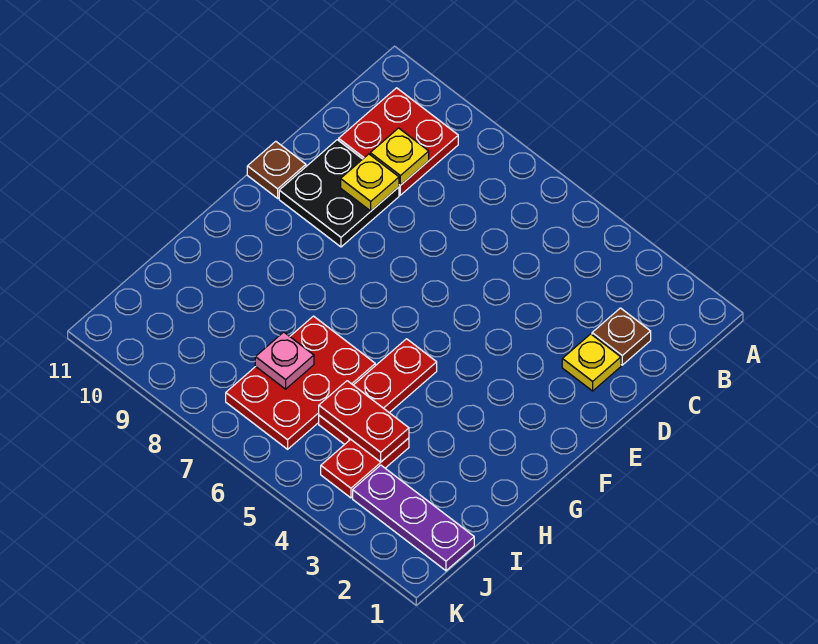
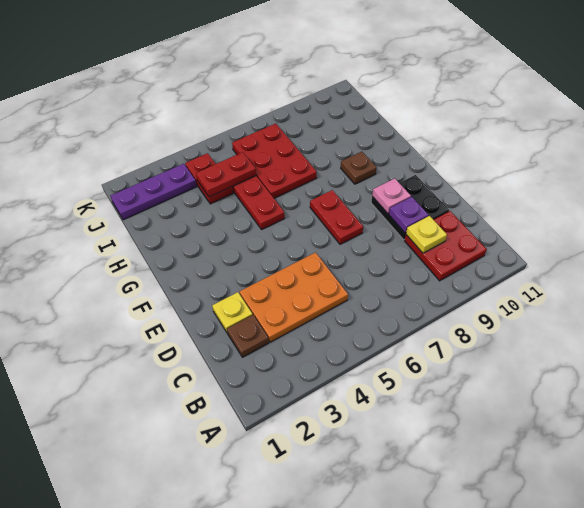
none -> orange plate C3:D5 level 1
yellow plate D9 level 2 -> purple plate D9 level 2
none -> red plate E7:F7 level 1
brown plate E11 level 1 -> brown plate G9 level 1
pink plate I7 level 2 -> pink plate E9 level 2

